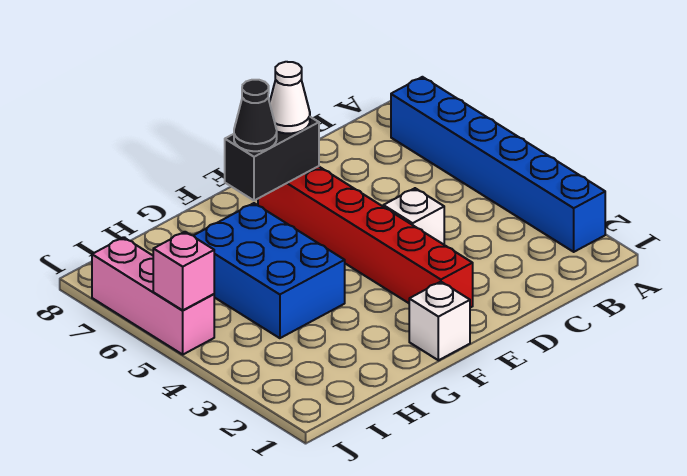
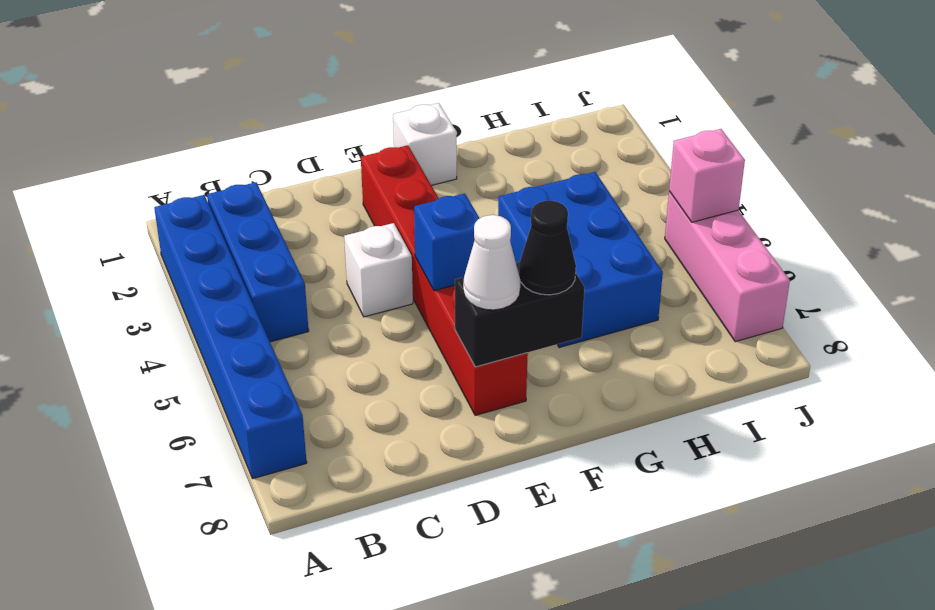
none -> blue brick B2:B4 level 1
none -> blue brick E5 level 2

